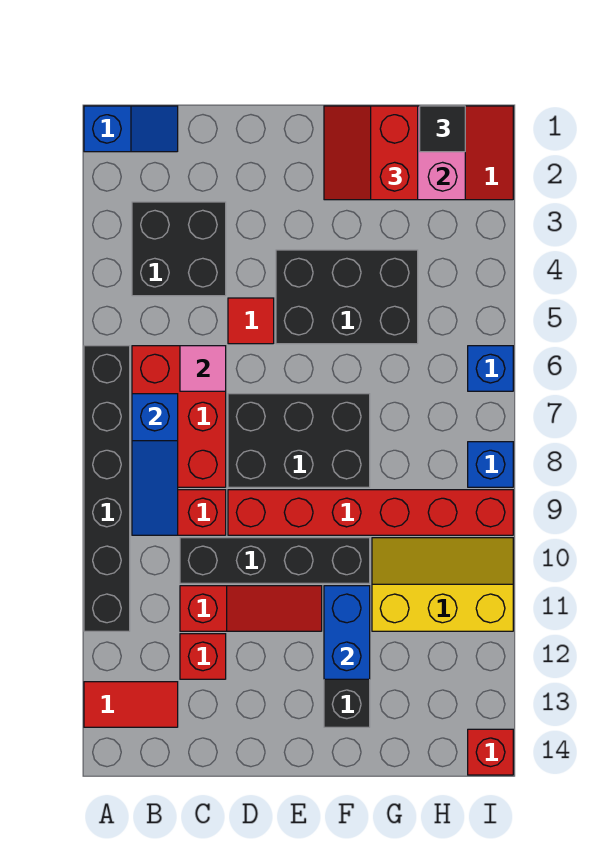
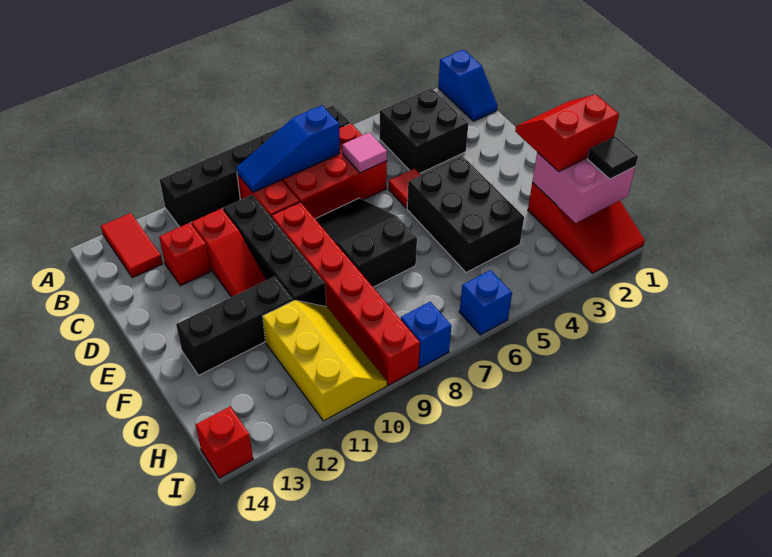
black brick D7:F8 level 1 -> black slope D7:F8 level 1 top F
blue brick F11:F12 level 2 -> none

